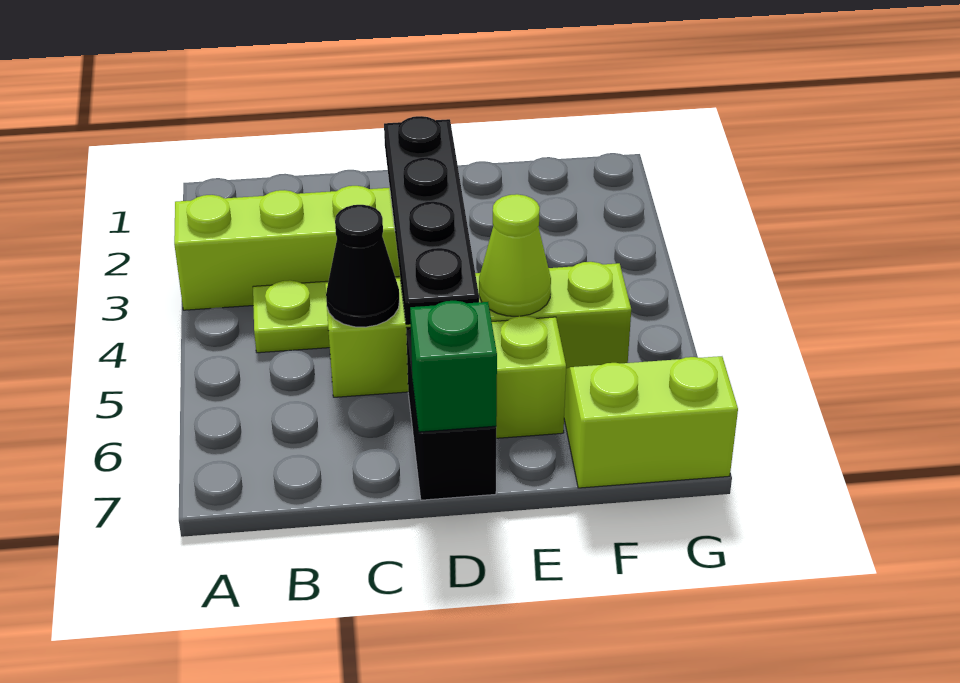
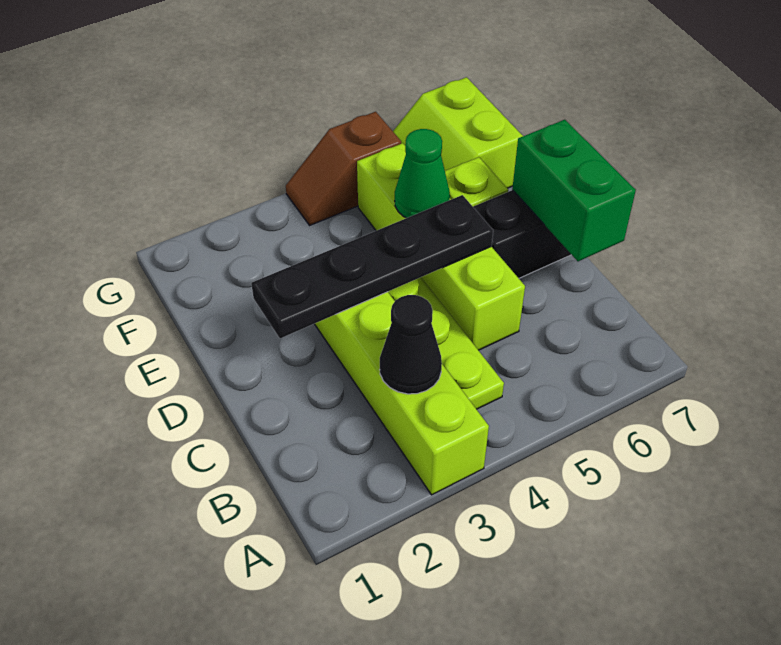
black cone C5 level 2 -> black cone B3 level 2
green brick D7 level 2 -> green brick C7:D7 level 2
lime cone E5 level 2 -> green cone E5 level 2
none -> brown slope G4:G5 level 1 top 5

